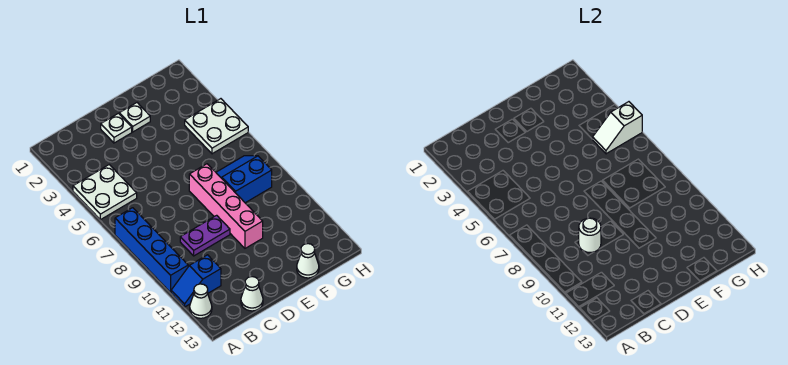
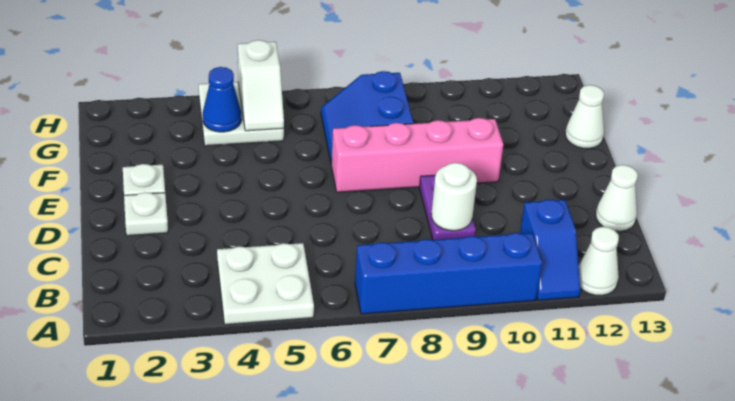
none -> blue cone G4 level 2

